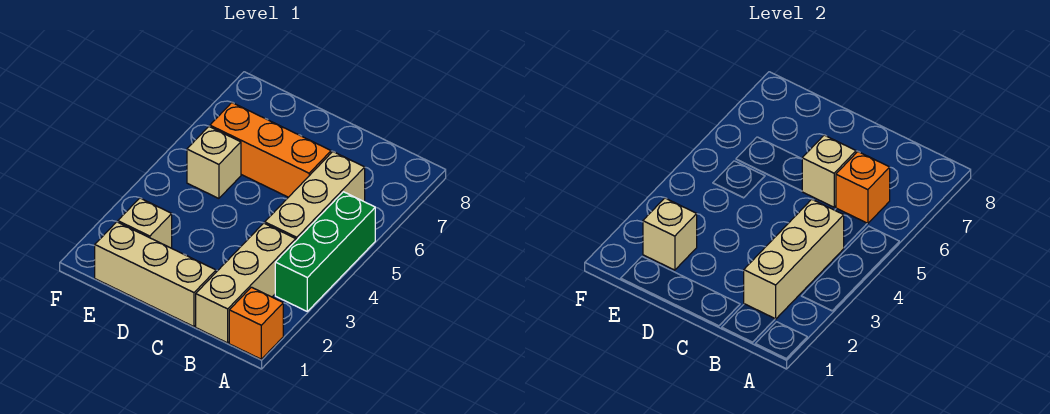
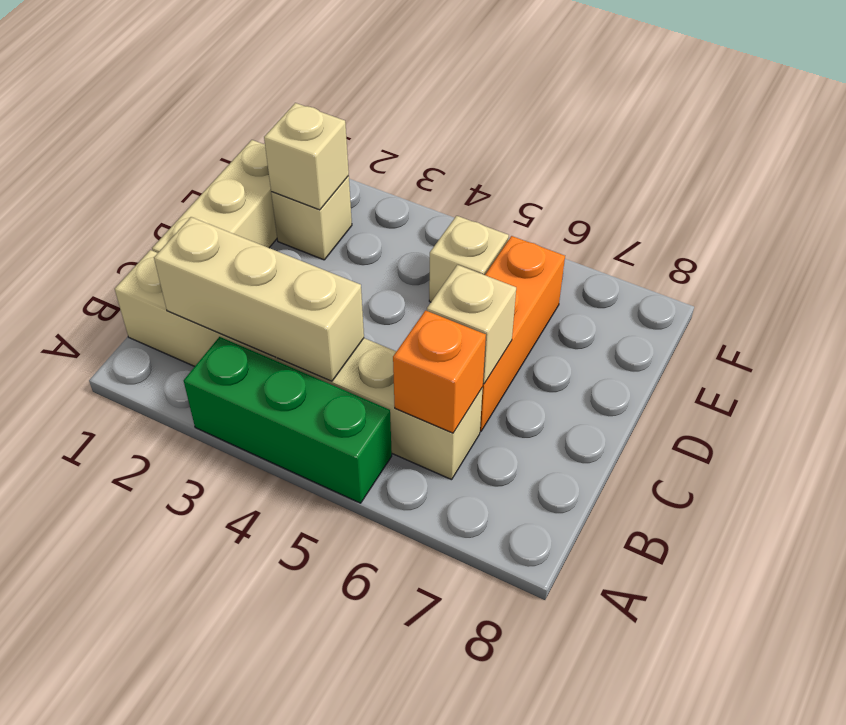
orange brick A1 level 1 -> none

